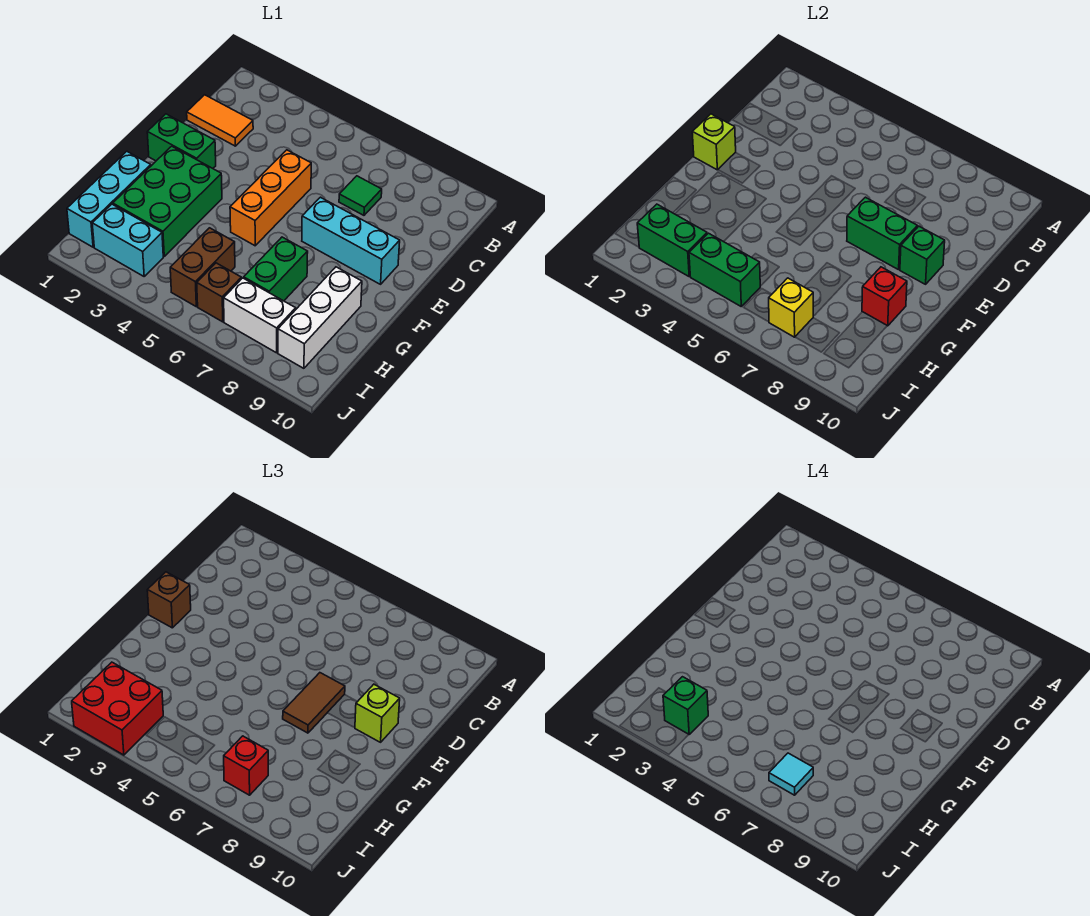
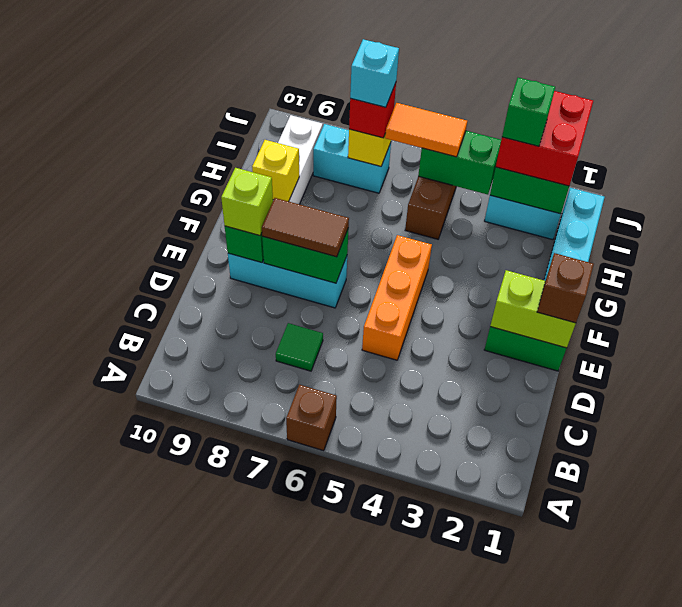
orange tile C1:C2 level 1 -> orange tile I5:I6 level 3
lime brick E1 level 2 -> lime brick E1:E2 level 2
brown tile E7:F7 level 3 -> brown tile E7:E8 level 3
green brick F2:H3 level 1 -> none
green brick G7:H7 level 1 -> none
red brick G9 level 2 -> yellow brick G9 level 2
brown brick I6 level 1 -> brown brick A6 level 1
white brick I7:I8 level 1 -> cyan brick I7:I8 level 1
cyan tile I7 level 4 -> cyan brick I7 level 4

